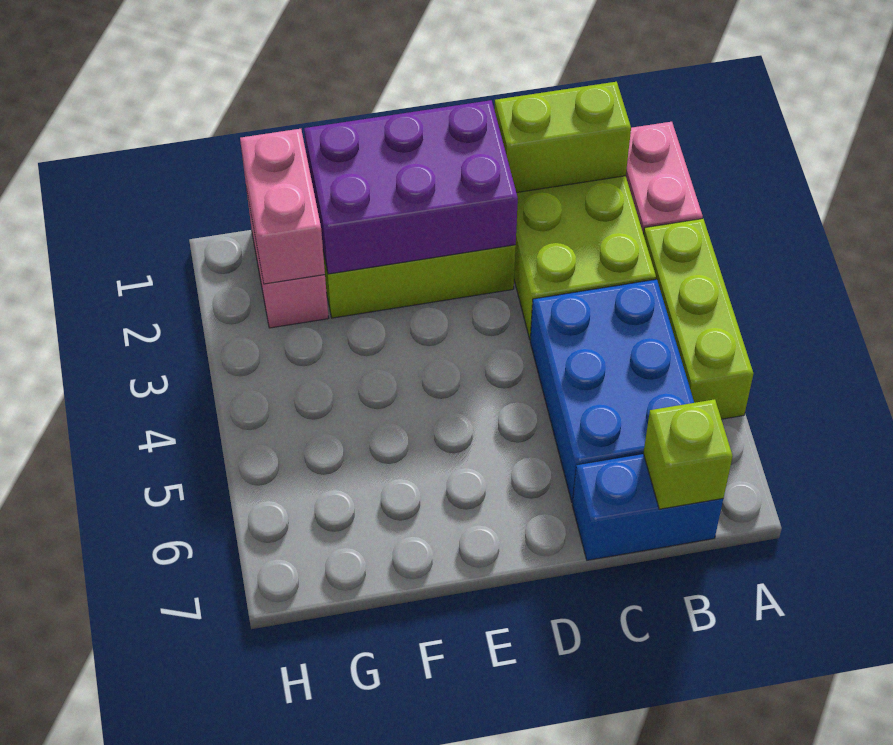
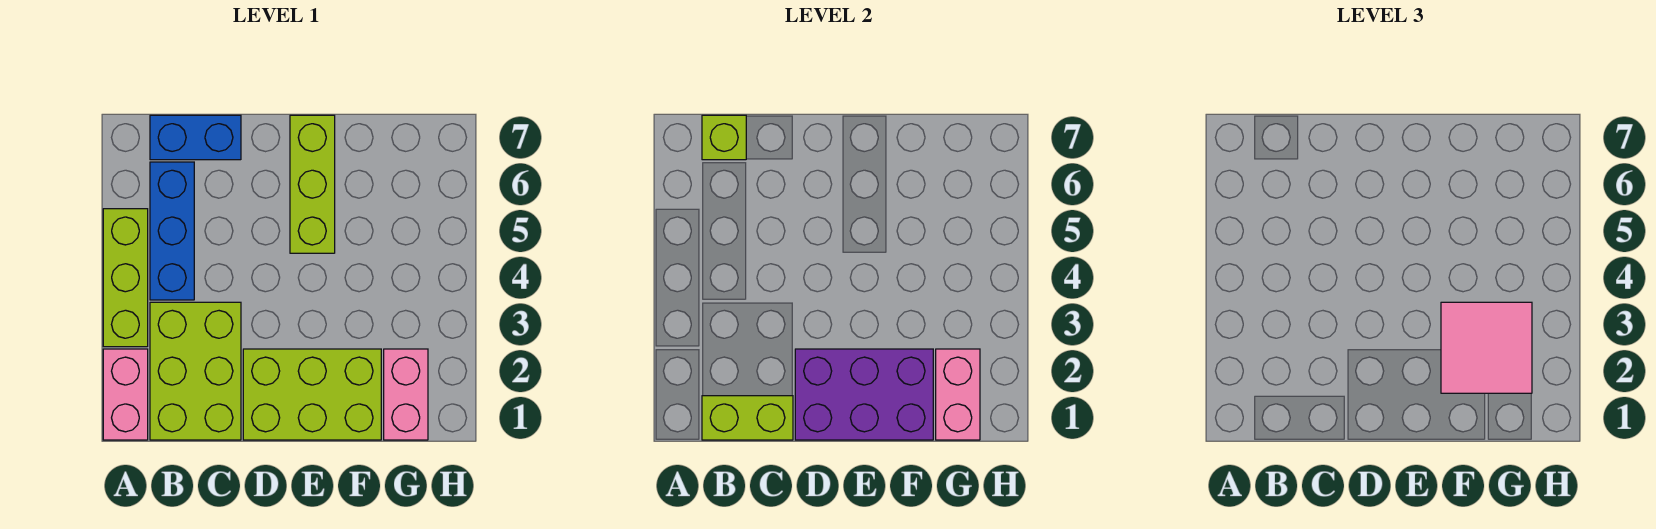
blue brick B4:C6 level 1 -> blue brick B4:B6 level 1
none -> lime brick E5:E7 level 1
none -> pink tile F2:G3 level 3

